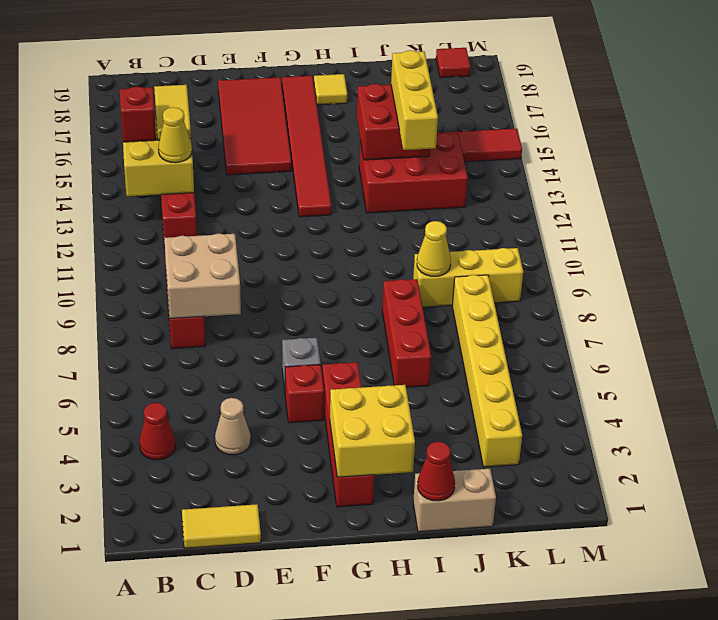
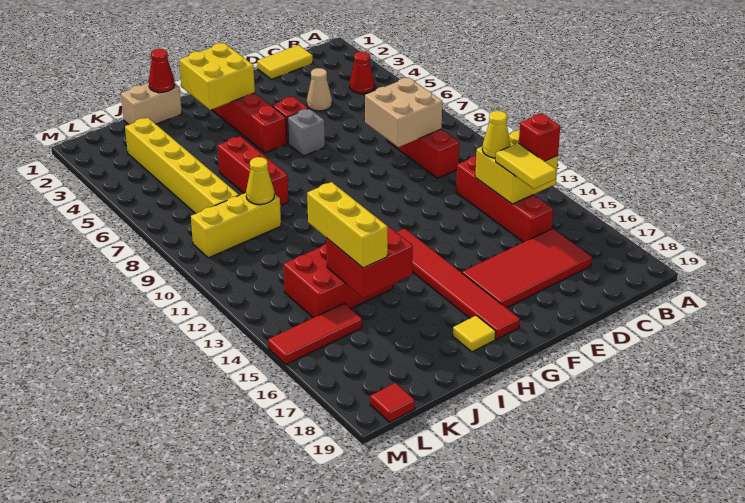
red tile E15:F18 level 1 -> red tile C16:F17 level 1

